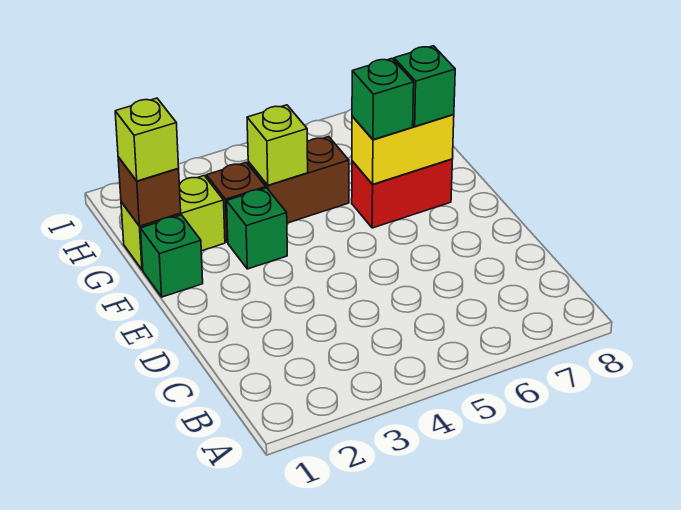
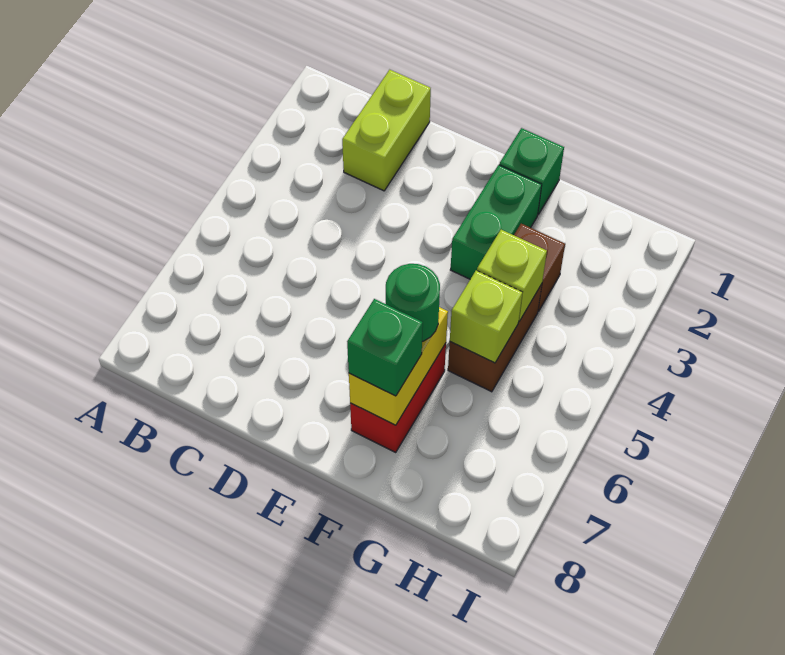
green brick F3 level 1 -> green brick F2:F3 level 1
green brick F6 level 3 -> green round brick F6 level 3
lime brick G1:G2 level 1 -> lime brick C1:C2 level 1
brown brick G1 level 2 -> none
lime brick G1 level 3 -> lime brick G5 level 2

